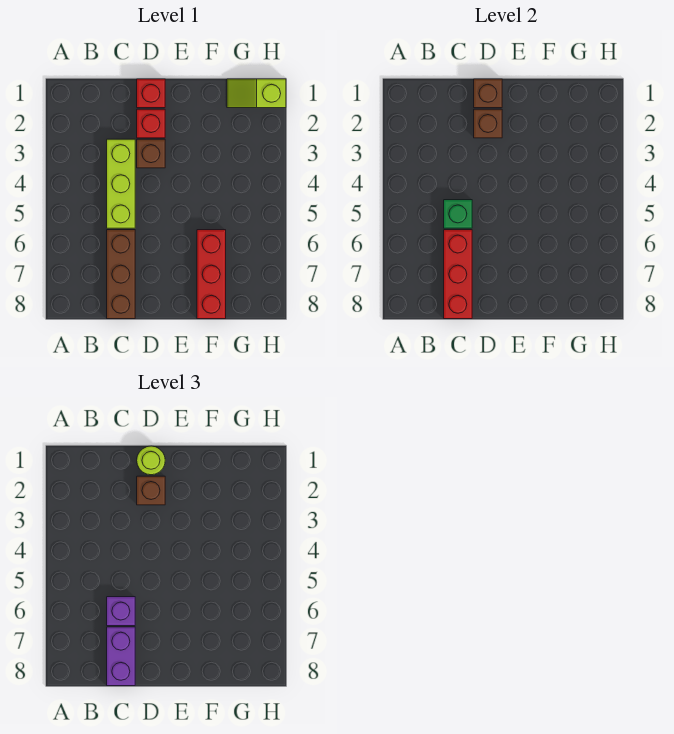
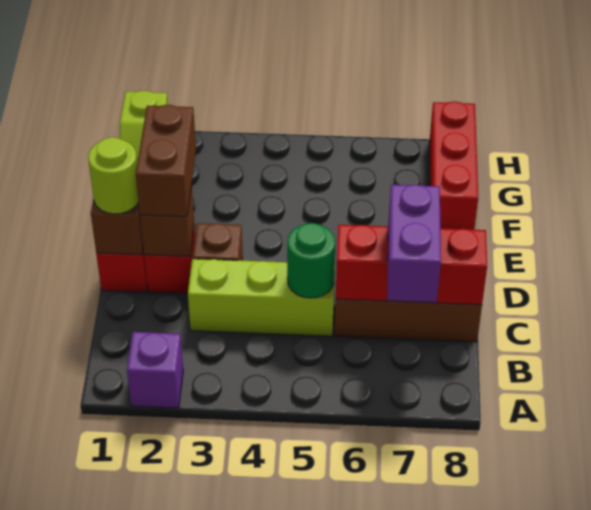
green brick C5 level 2 -> green round brick C5 level 2
purple brick C6 level 3 -> purple brick A2 level 1
purple brick C7:C8 level 3 -> purple brick B7:C7 level 3
brown brick D2 level 3 -> brown brick D2:E2 level 3
red brick F6:F8 level 1 -> red brick F8:H8 level 1

